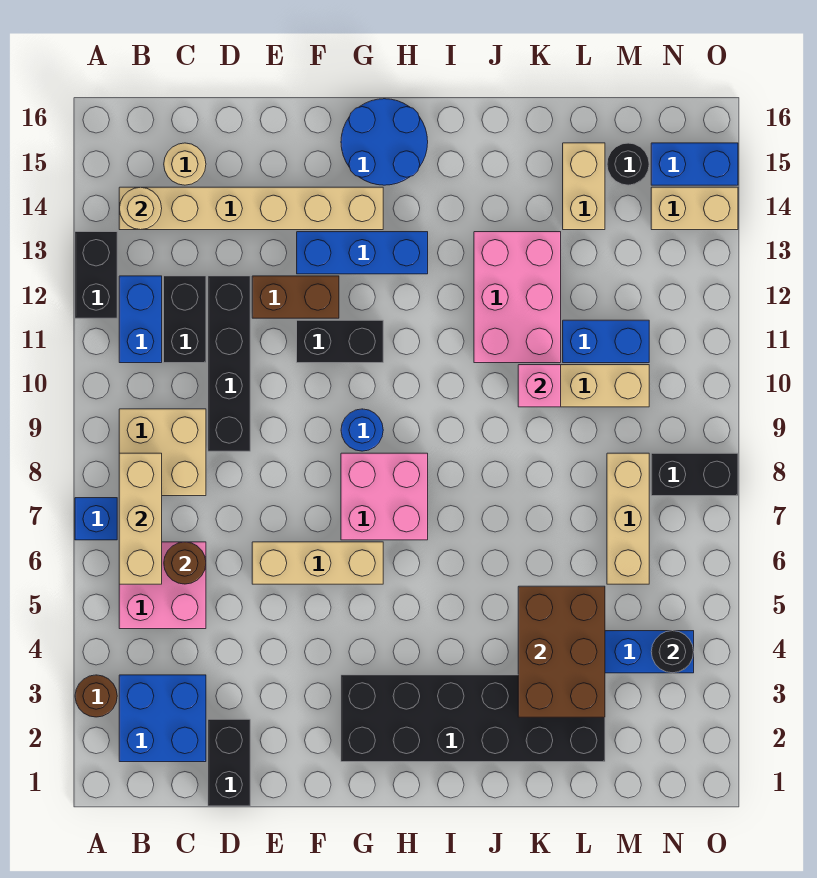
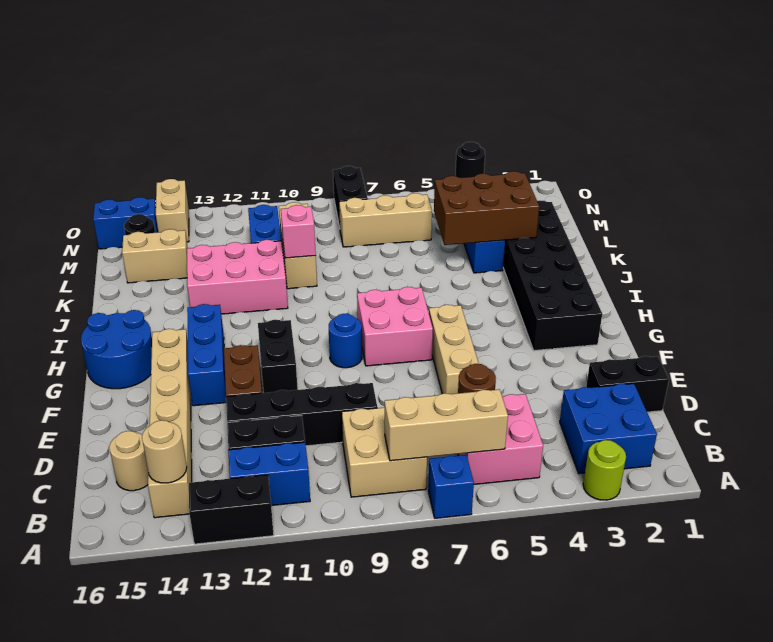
brown round brick A3 level 1 -> lime round brick A3 level 1
blue brick N15:O15 level 1 -> blue brick N15:N16 level 1

